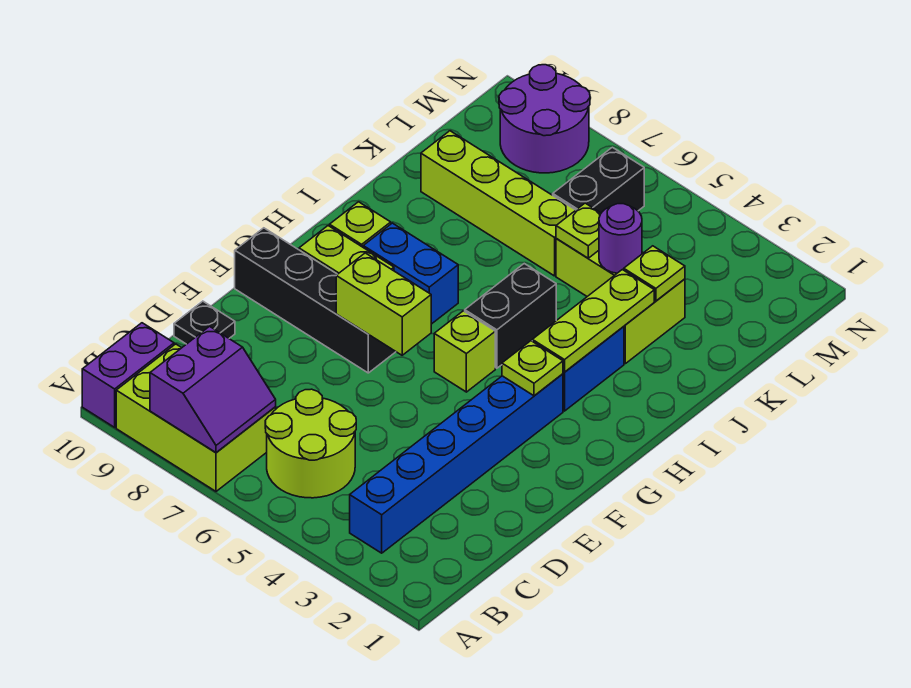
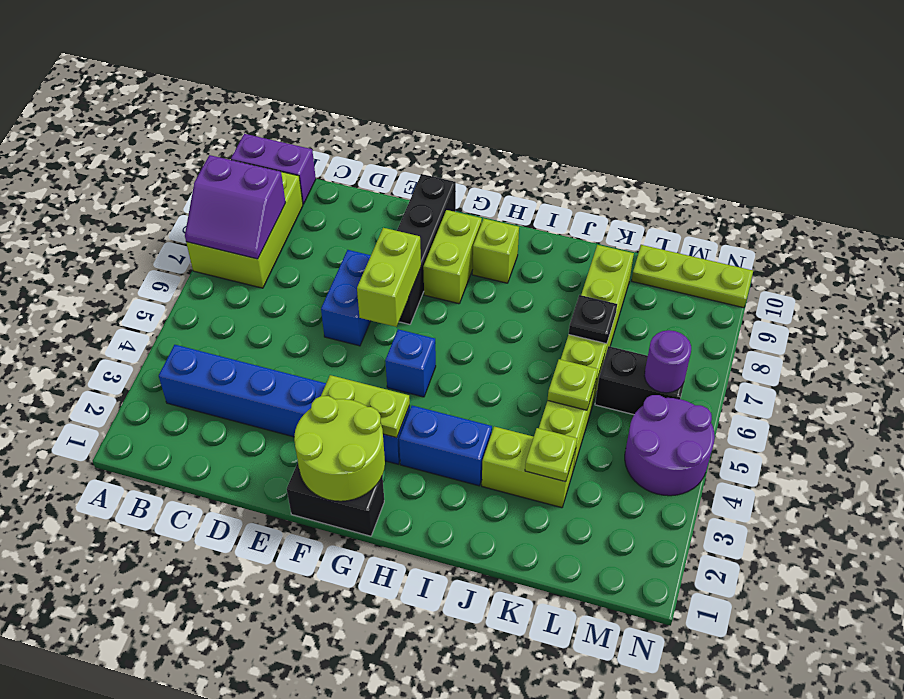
lime round brick B5:C6 level 1 -> lime round brick F1:G2 level 2
black plate D10 level 1 -> black plate K7 level 2
lime plate G3 level 2 -> lime plate F3:G3 level 2
lime brick G5 level 1 -> blue brick G5 level 1
lime plate H3:J3 level 2 -> lime plate L10:N10 level 1
black brick H5:I5 level 1 -> black brick F1:G1 level 1
blue brick H7:H8 level 1 -> blue brick E6:E7 level 1
purple round brick K4 level 2 -> purple round brick M6 level 2
purple round brick M8:N9 level 1 -> purple round brick M4:N5 level 1

